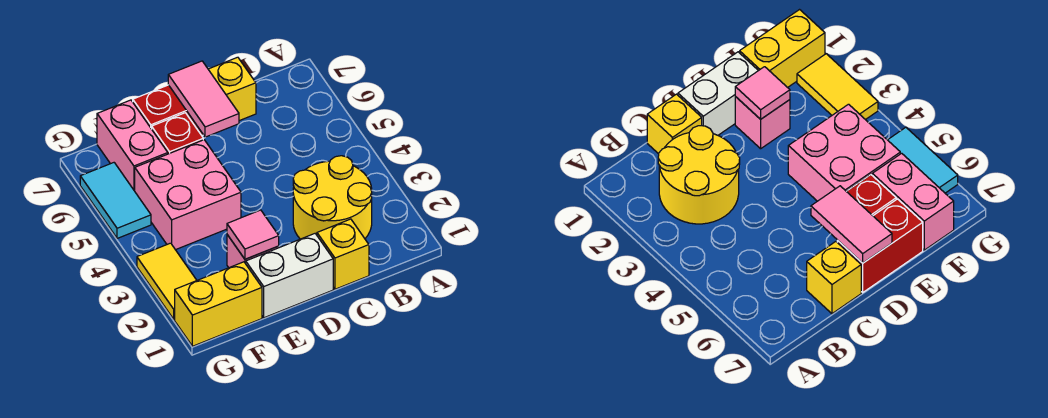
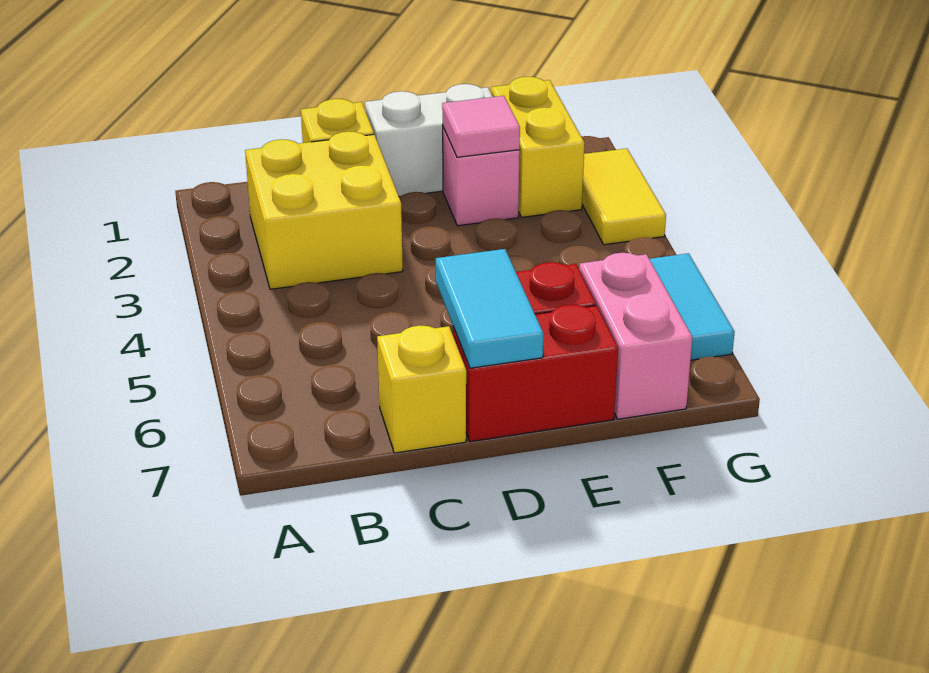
yellow round brick B2:C3 level 1 -> yellow brick B2:C3 level 1
pink tile D6:D7 level 2 -> cyan tile D6:D7 level 2
pink brick E4:F5 level 1 -> none
yellow brick F1:G1 level 1 -> yellow brick F1:F2 level 1

